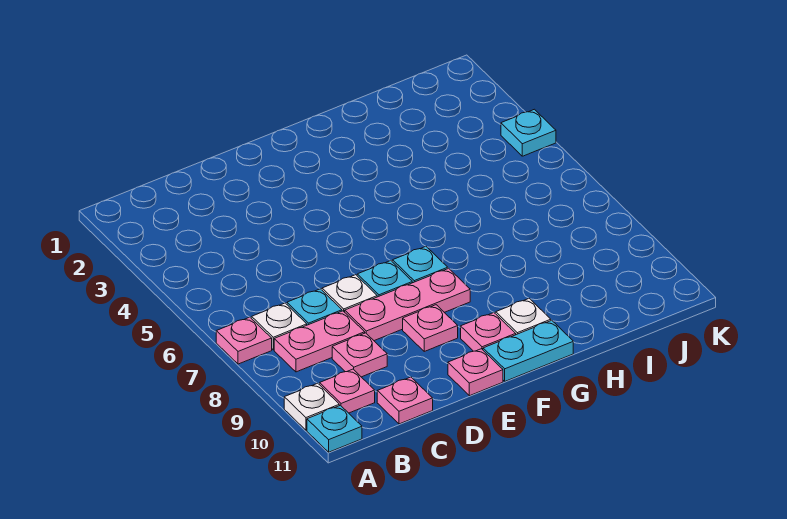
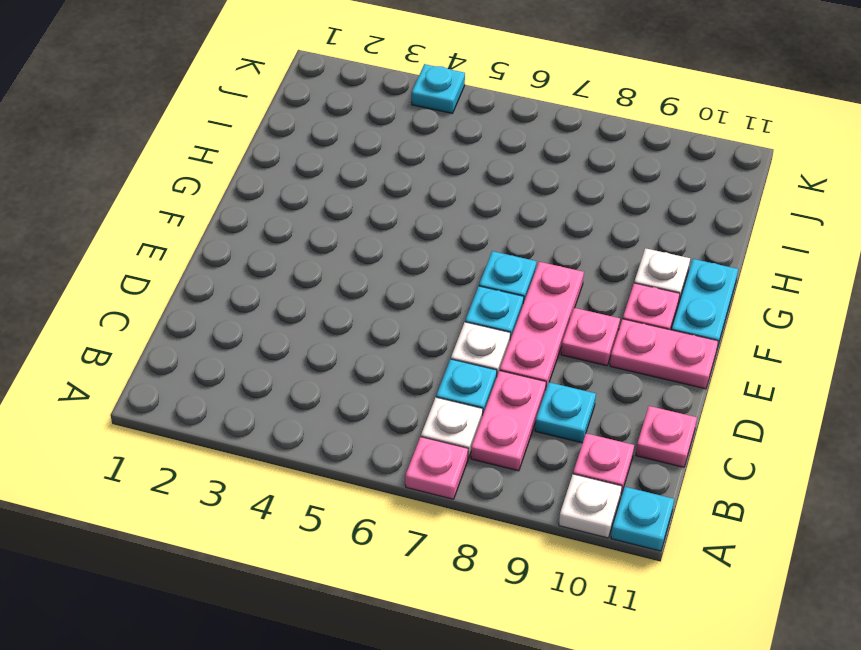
pink plate C9 level 1 -> cyan plate C9 level 1
pink plate E11 level 1 -> pink plate E10:E11 level 1

